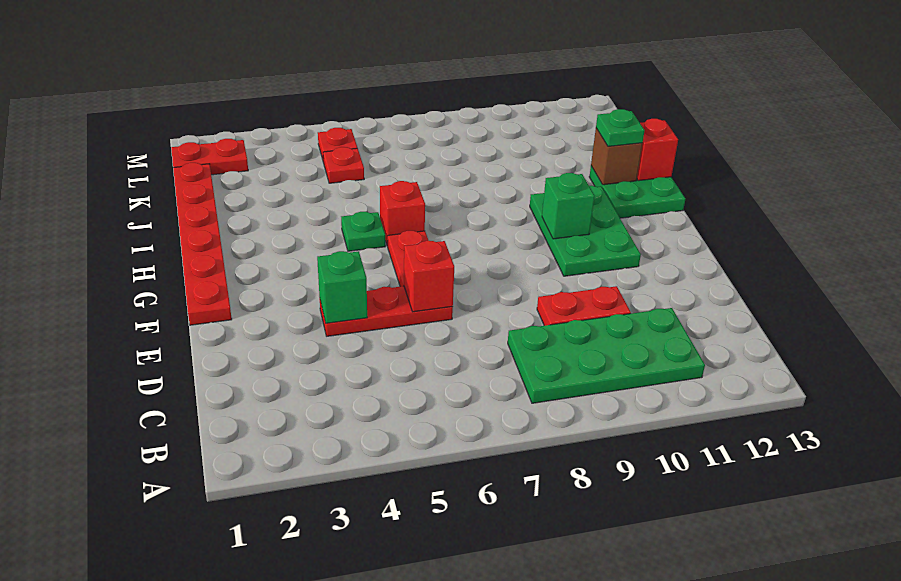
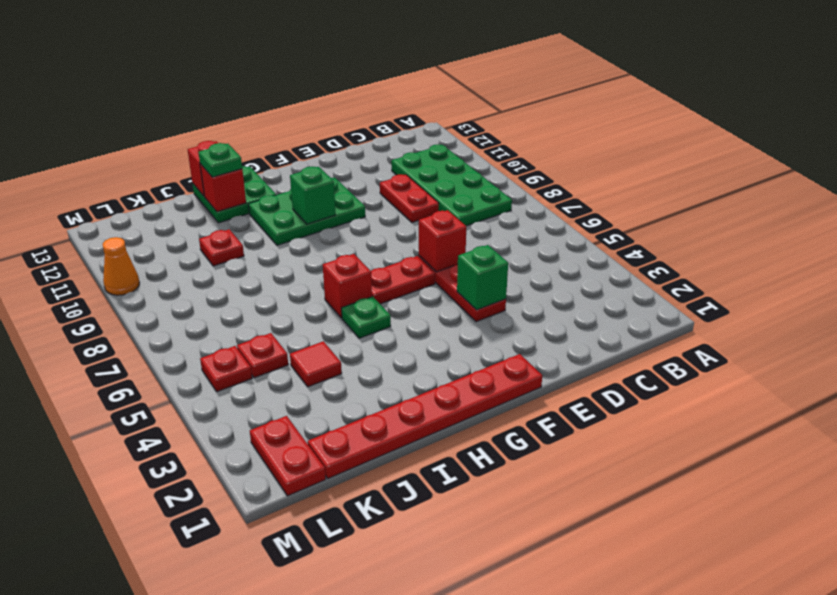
brown brick I12 level 2 -> red brick I12 level 2
none -> red tile J4 level 1
none -> red plate J10 level 1
none -> orange cone M10 level 1

